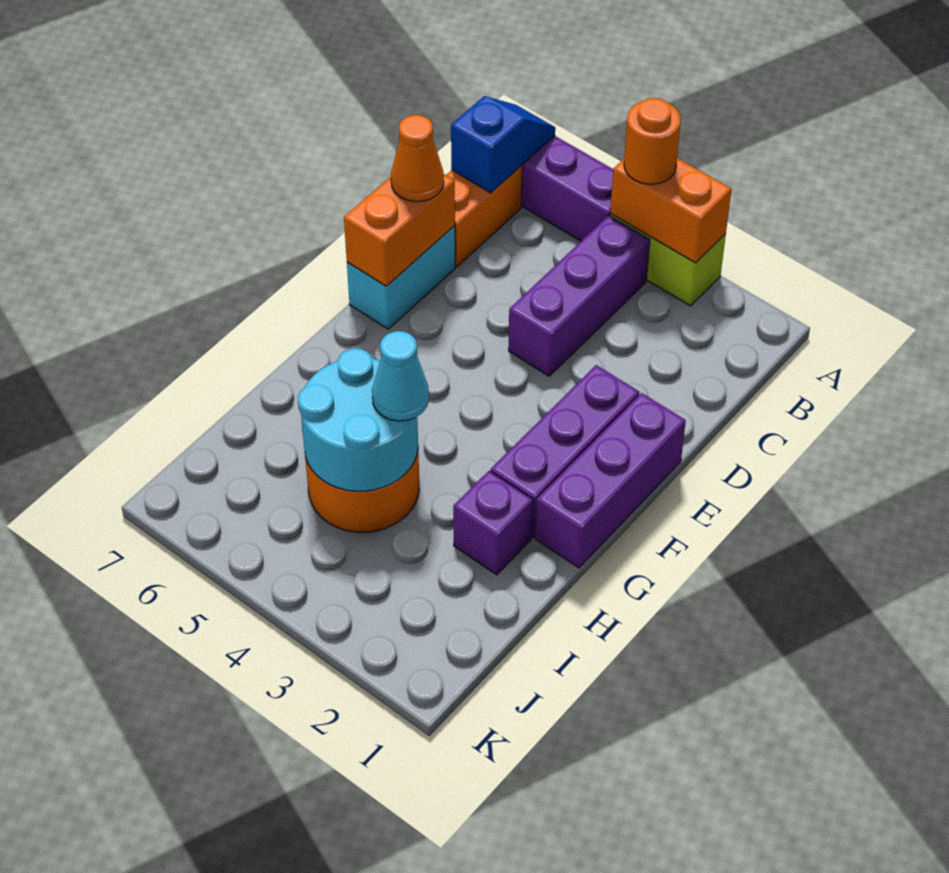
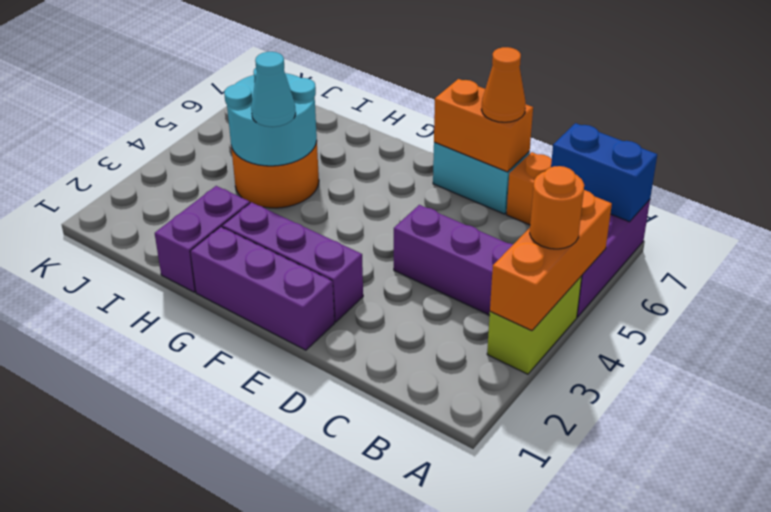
orange brick A3:A4 level 2 -> orange brick A3:A5 level 2
blue slope A7:B7 level 2 top B -> blue brick A7:B7 level 2
purple brick H2 level 1 -> purple brick H1:H2 level 1

